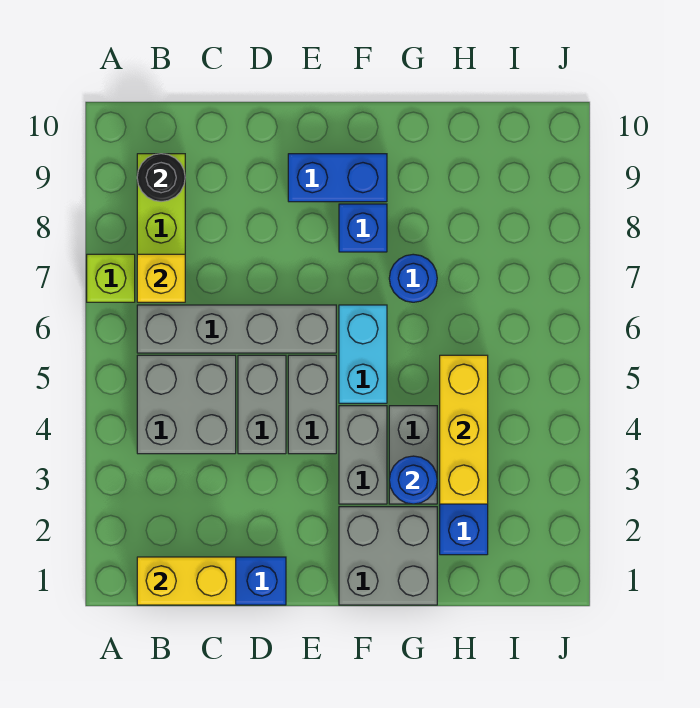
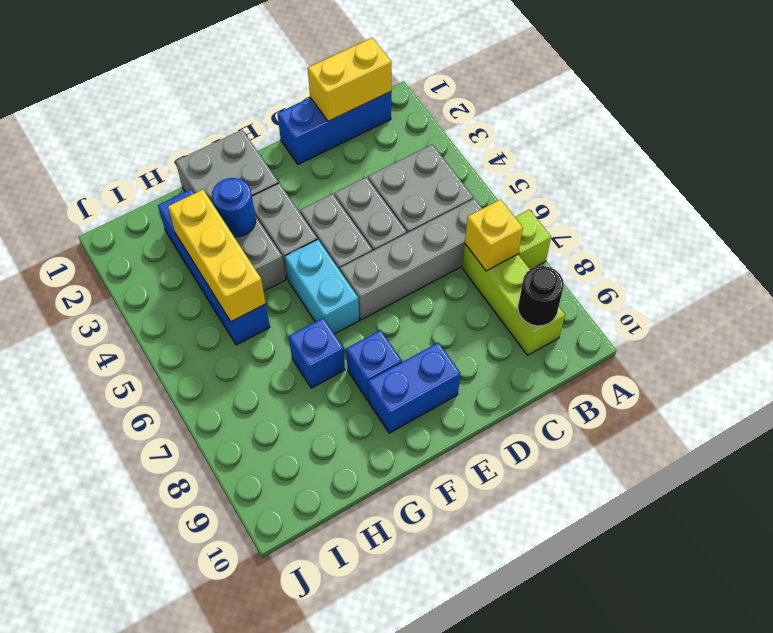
blue round brick G7 level 1 -> blue brick G7 level 1

